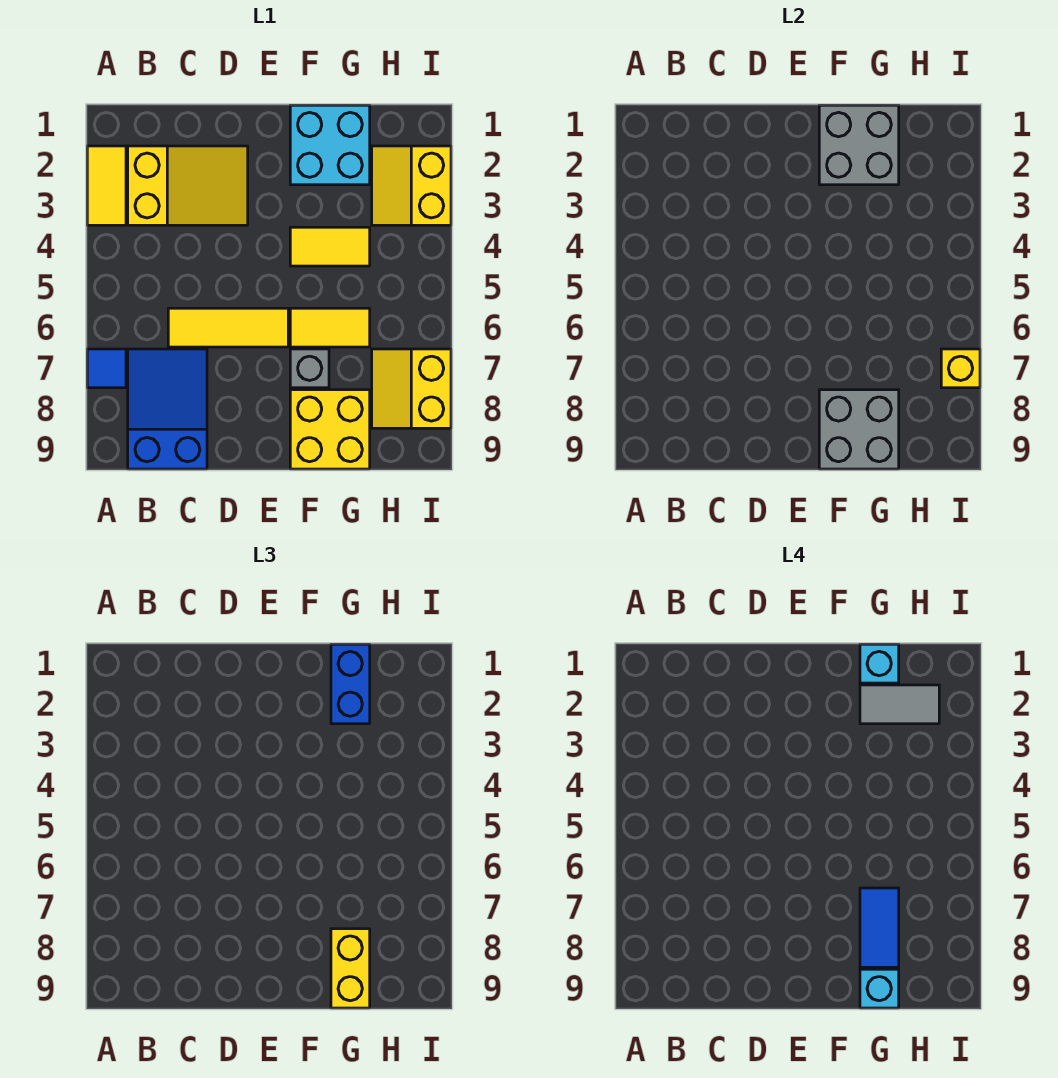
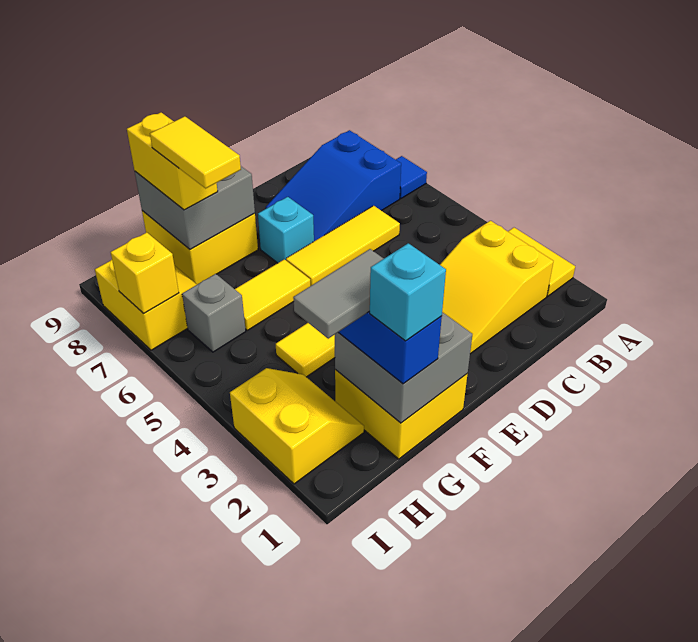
blue slope B7:C9 level 1 top 9 -> blue slope B7:D8 level 1 top B
cyan brick F1:G2 level 1 -> yellow brick F1:G2 level 1
grey brick F7 level 1 -> grey brick H6 level 1
blue tile G7:G8 level 4 -> yellow tile G7:G8 level 4
cyan brick G9 level 4 -> cyan brick E7 level 1

